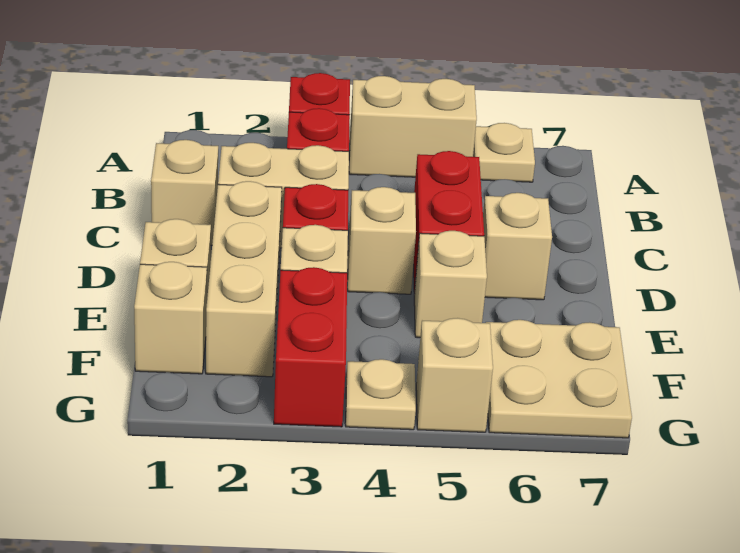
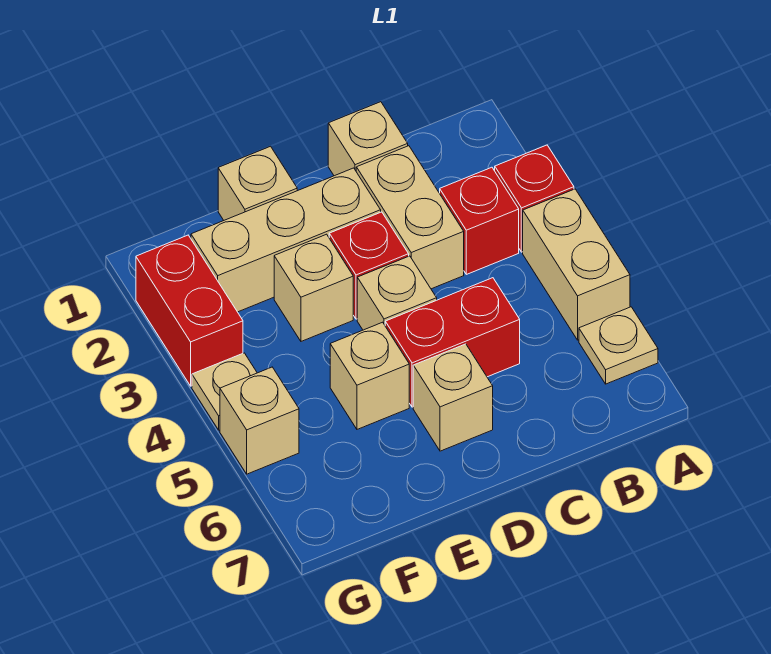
tan brick F1 level 1 -> none
red brick F3:G3 level 1 -> red brick G2:G3 level 1
tan plate F6:G7 level 1 -> none

